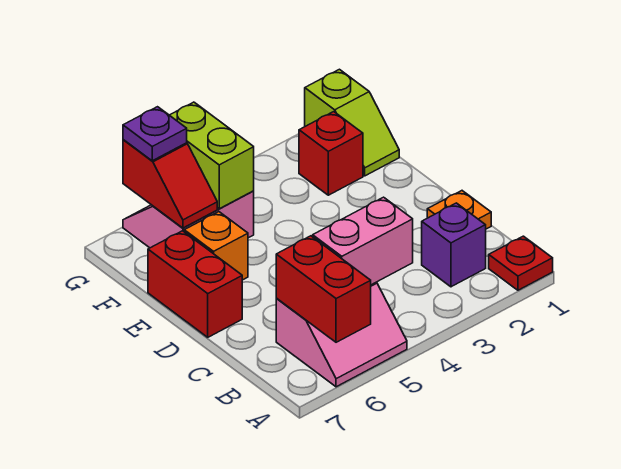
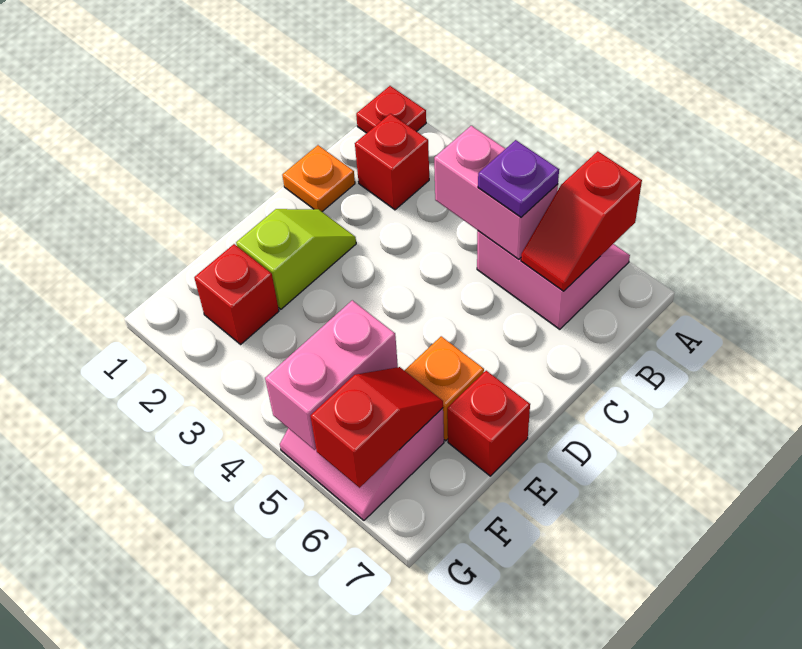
red brick A6:B6 level 2 -> red slope A6:B6 level 2 top A
purple brick B2 level 1 -> red brick B2 level 1
red brick D7:E7 level 1 -> red brick E7 level 1
lime slope F1:G1 level 1 top G -> lime slope D2:E2 level 1 top E
lime brick F5:G5 level 2 -> pink brick F5:G5 level 2
purple plate G6 level 3 -> purple plate B5 level 3

